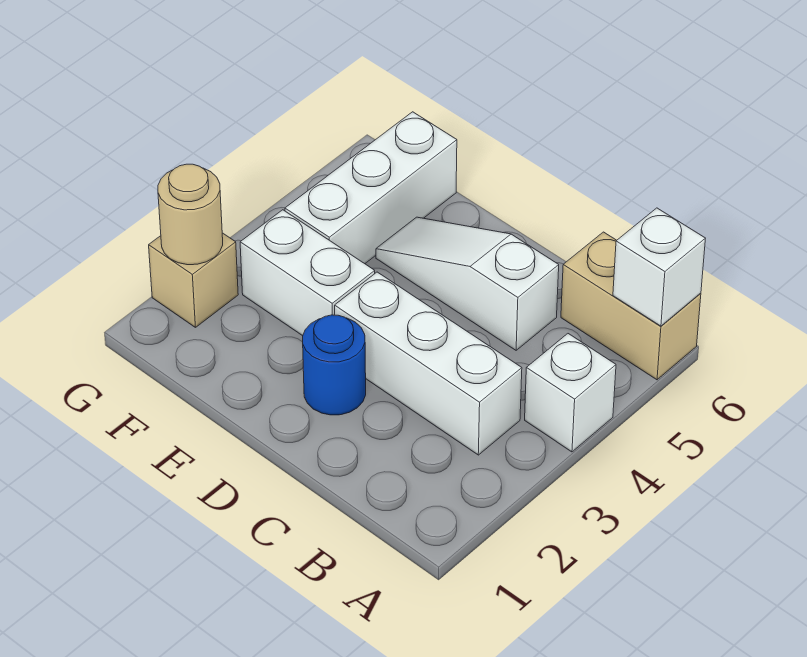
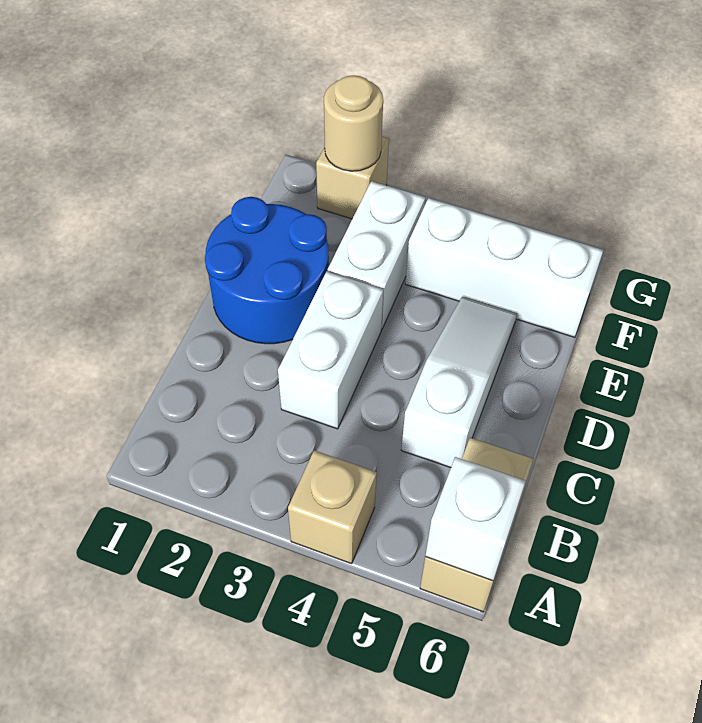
white brick A4 level 1 -> tan brick A4 level 1
white brick B3:D3 level 1 -> white brick C3:D3 level 1
blue round brick D2 level 1 -> blue round brick D1:E2 level 1

